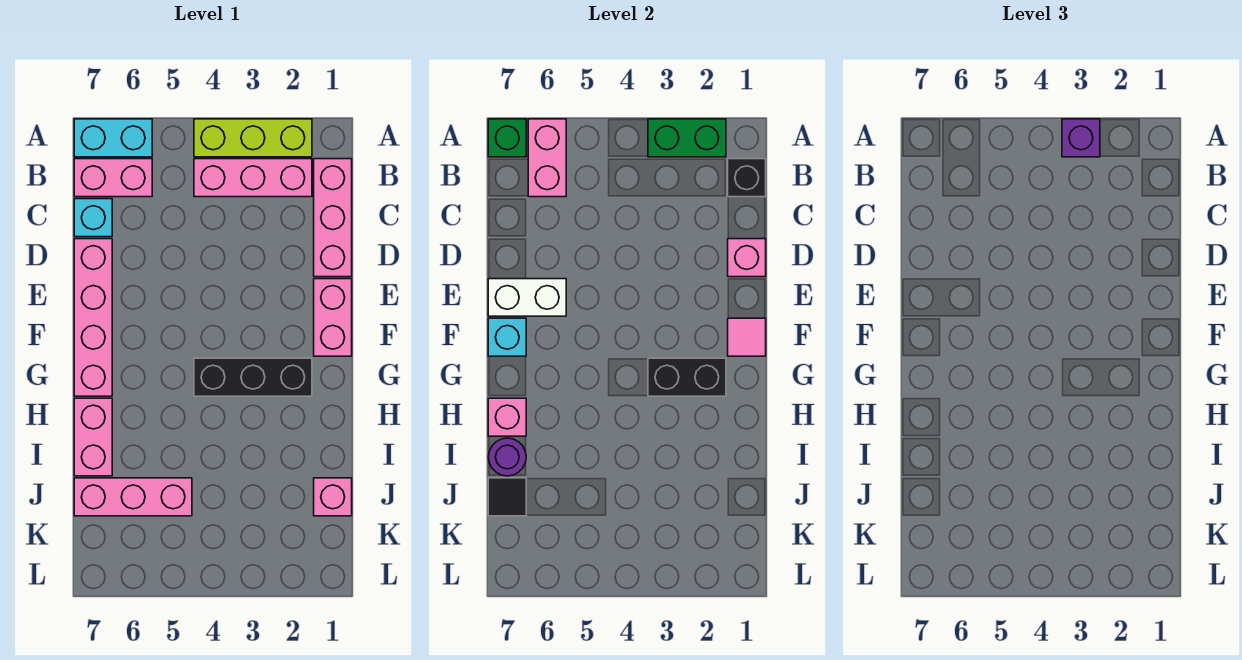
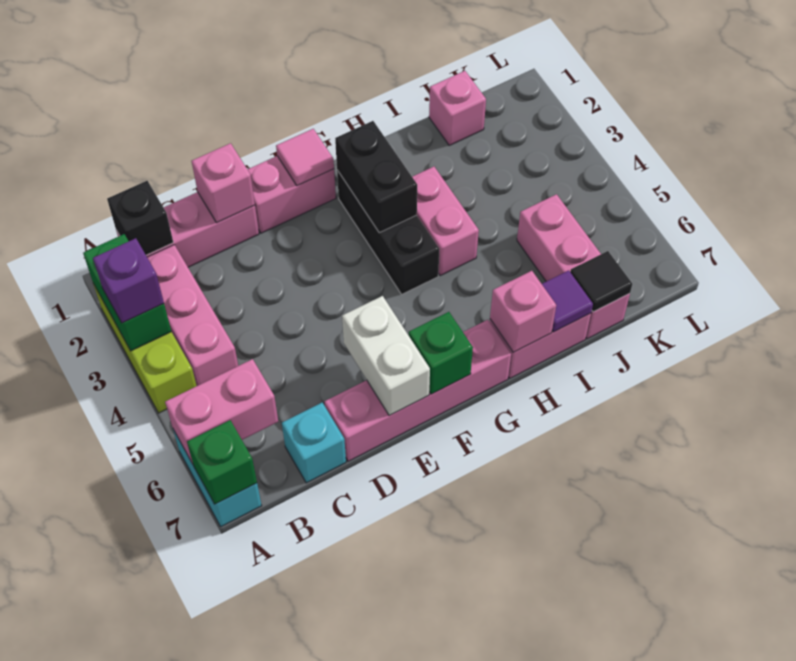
pink brick B6:B7 level 1 -> pink brick H3:H4 level 1
cyan brick F7 level 2 -> green brick F7 level 2
purple round brick I7 level 2 -> purple tile I7 level 2

